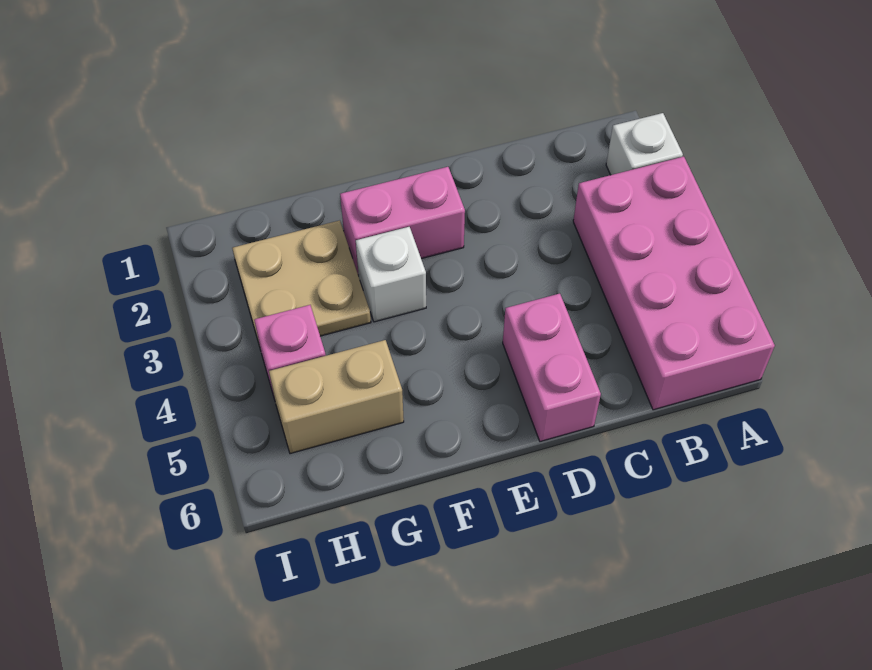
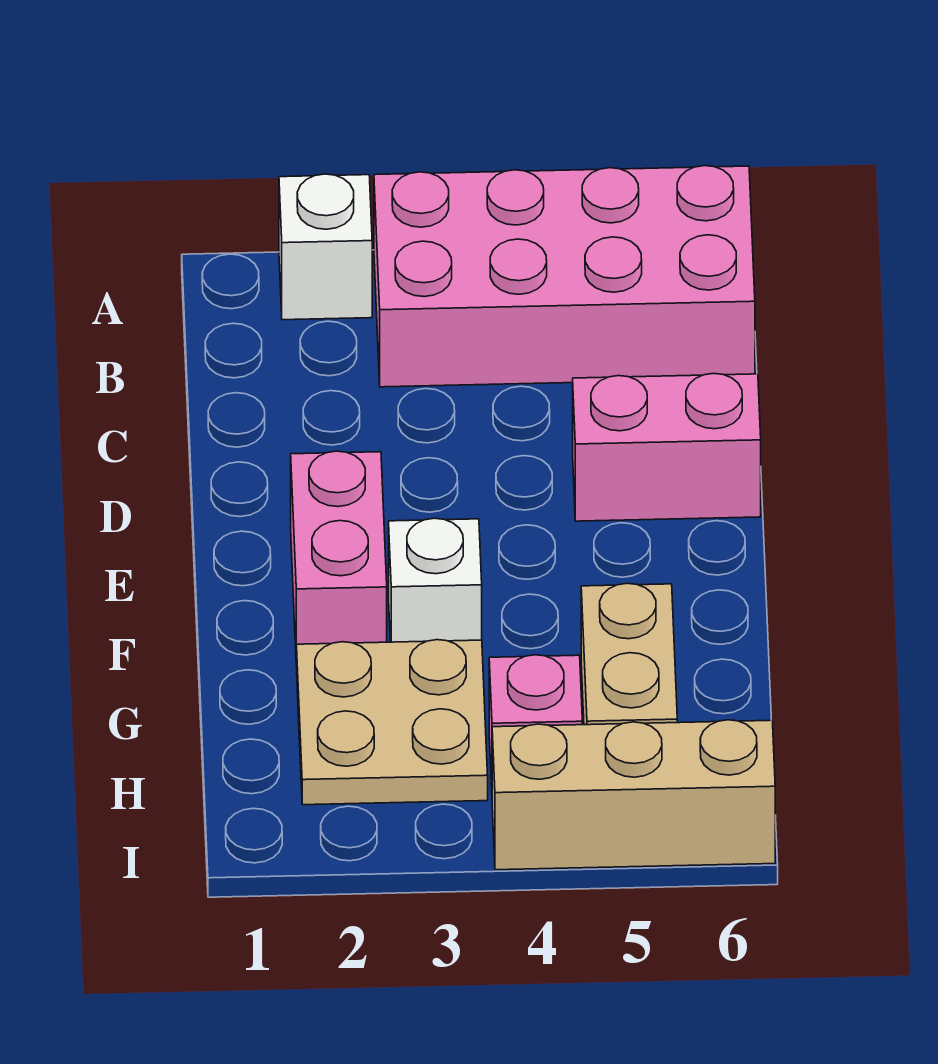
none -> tan brick I4:I6 level 1

